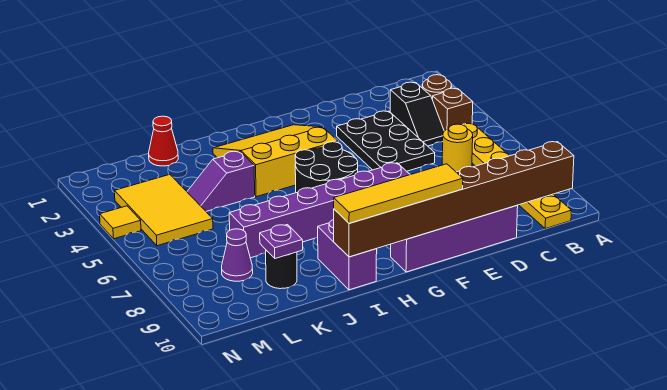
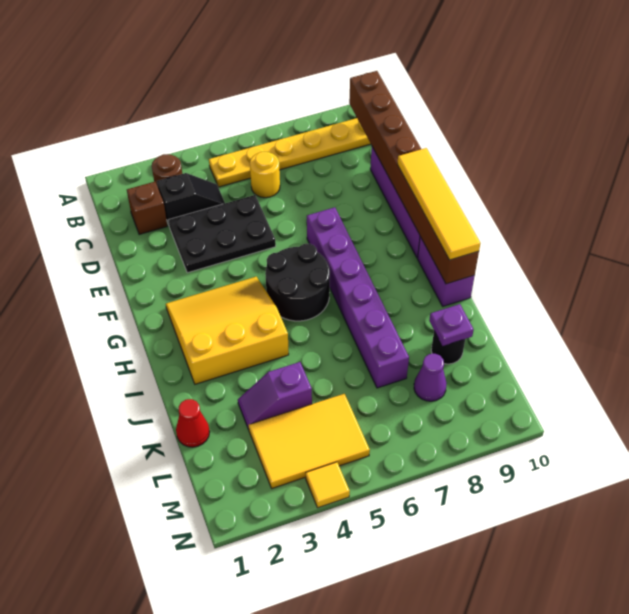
brown brick B4 level 1 -> brown brick C2 level 1
yellow slope G2:I4 level 1 top 4 -> yellow slope G2:I4 level 1 top I
purple brick I9:I10 level 1 -> purple brick H10:I10 level 1
purple slope J4:K4 level 1 top J -> purple slope K3:K4 level 1 top 4

